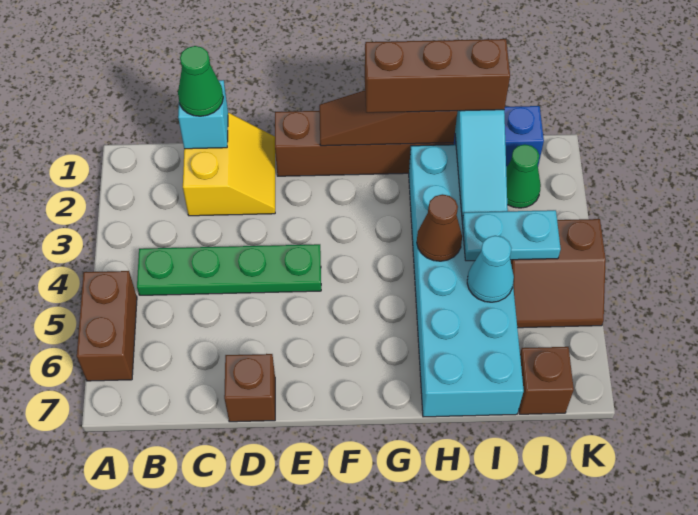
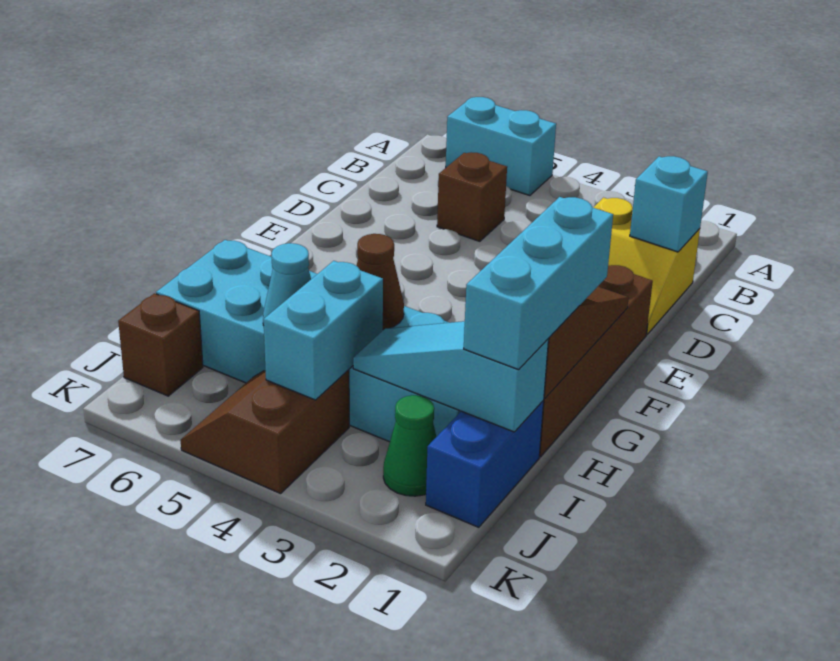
brown brick A5:A6 level 1 -> cyan brick A5:A6 level 1
green plate B4:E4 level 1 -> none
green cone C1 level 3 -> none
brown brick D7 level 1 -> brown brick C5 level 1
brown brick G1:I1 level 3 -> cyan brick G1:I1 level 3
cyan plate I4:J4 level 2 -> cyan brick I4:J4 level 2

